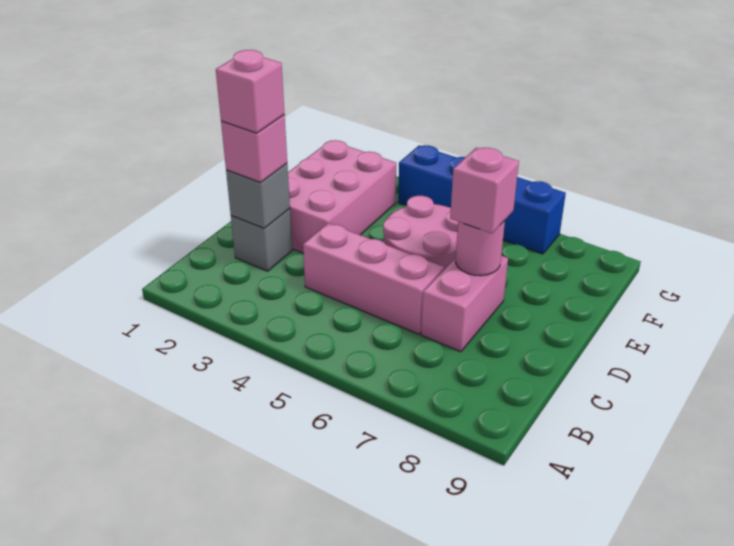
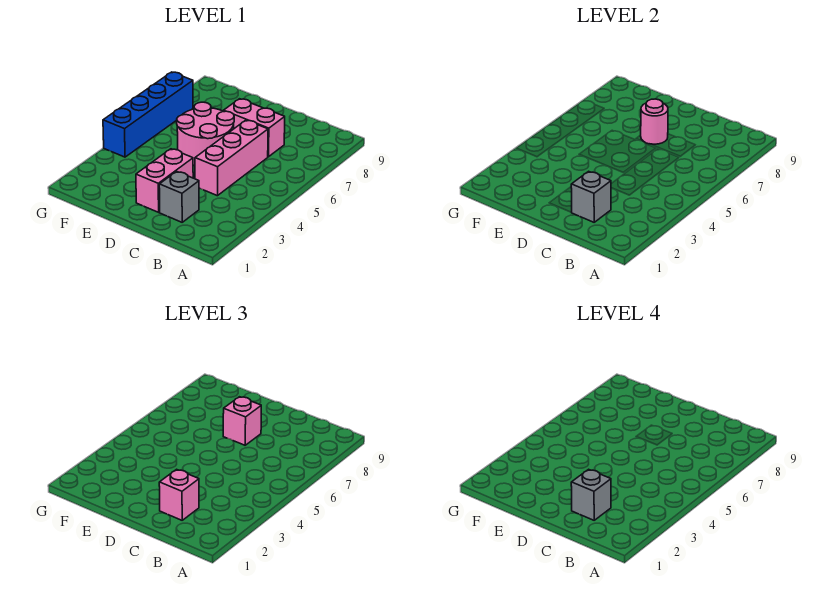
pink brick C2 level 4 -> grey brick C2 level 4
pink brick D2:F3 level 1 -> pink brick D2:D3 level 1

